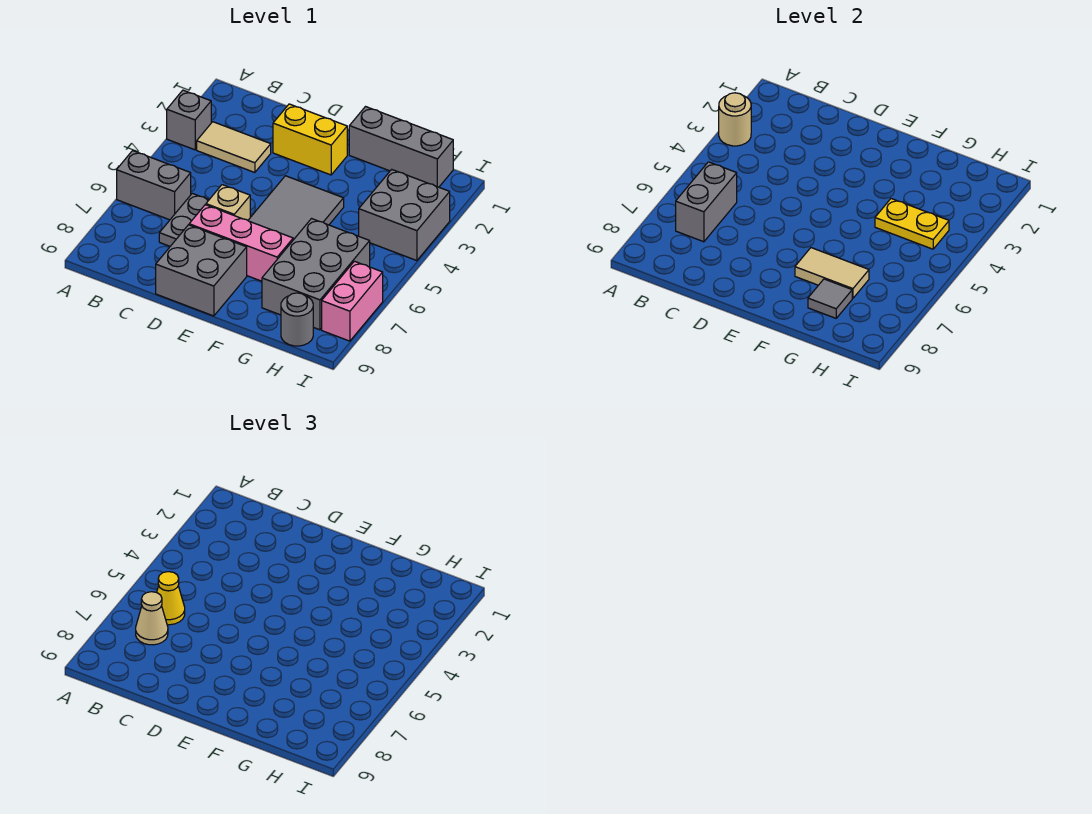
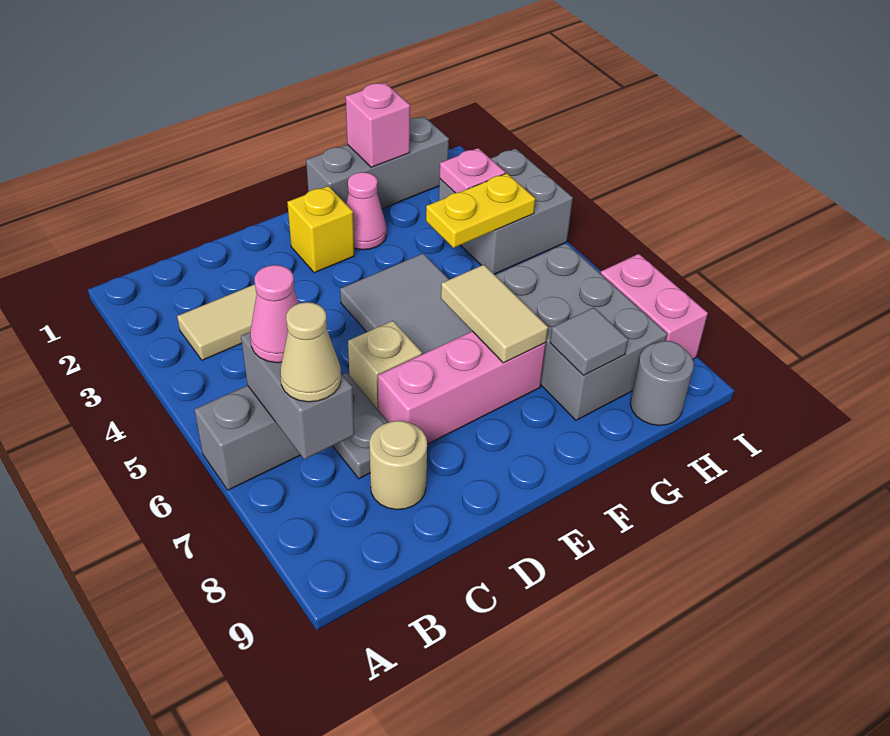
grey brick A3 level 1 -> none
tan round brick A3 level 2 -> tan round brick C8 level 1
yellow cone B6 level 3 -> pink cone B6 level 3
yellow brick D2:E2 level 1 -> yellow brick E2 level 1
grey brick D8:E9 level 1 -> none
none -> pink cone F2 level 1
tan tile F7:G7 level 2 -> tan tile F6:F7 level 2
none -> pink brick G1 level 2
none -> pink plate H3 level 2

